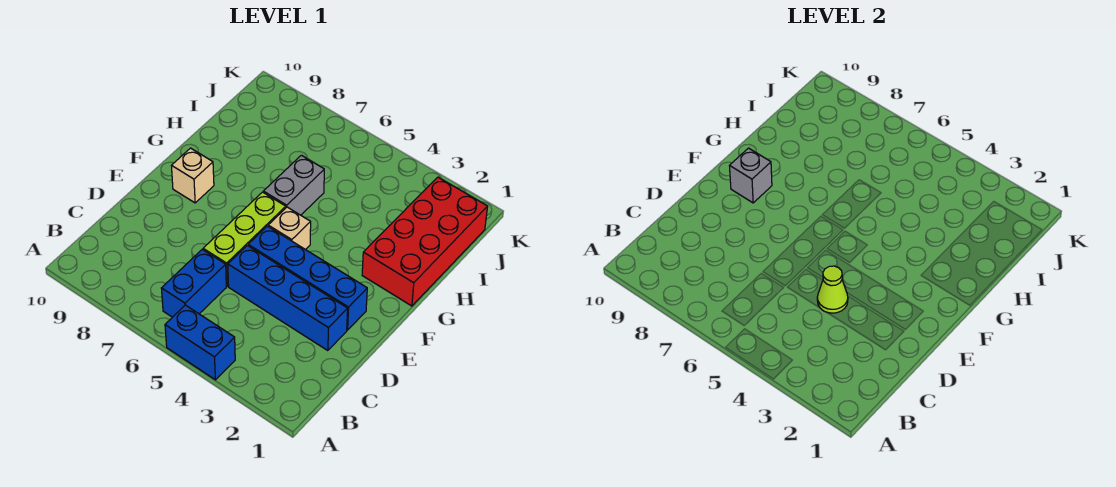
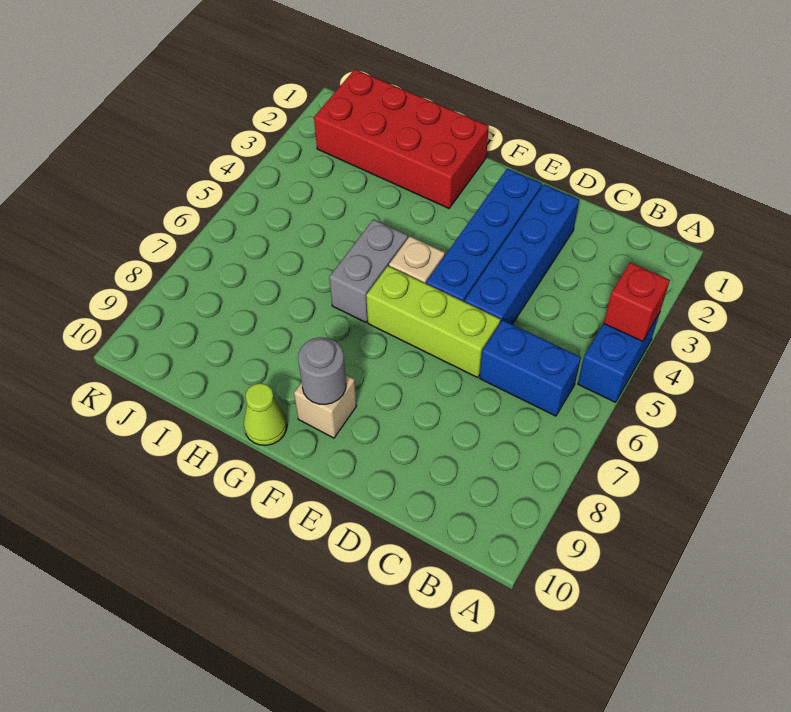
none -> red brick A4 level 2
lime cone D4 level 2 -> lime cone G10 level 1
grey brick F9 level 2 -> grey round brick F9 level 2
grey brick G6:H6 level 1 -> grey brick G5:G6 level 1

